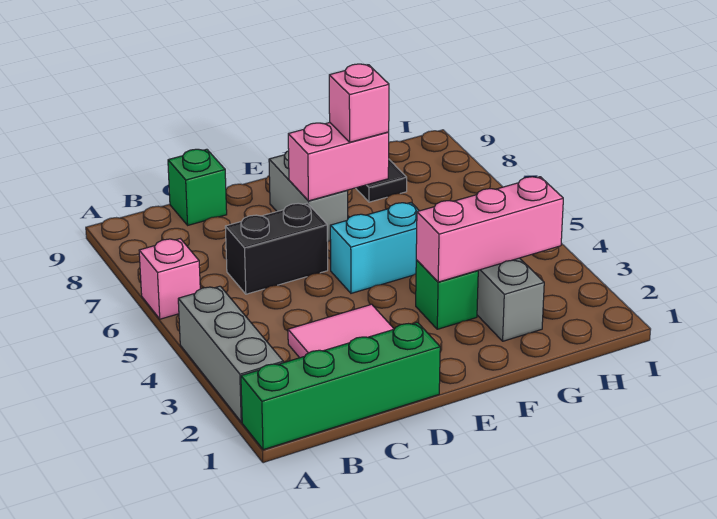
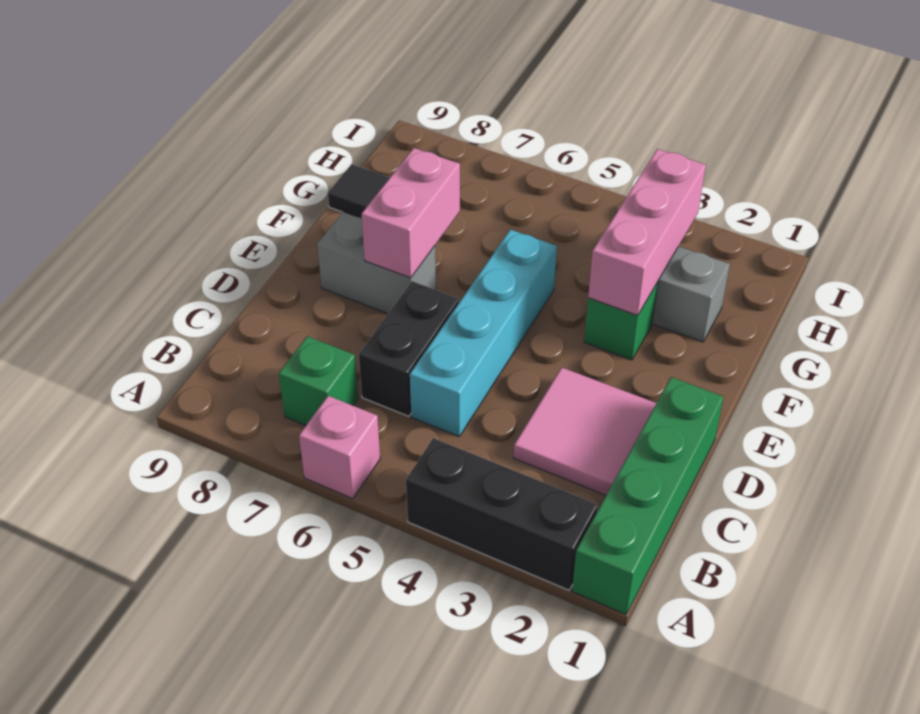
grey brick A2:A4 level 1 -> black brick A2:A4 level 1
green brick C9 level 1 -> green brick B7 level 1
cyan brick E5:F5 level 1 -> cyan brick C5:F5 level 1
pink brick F7 level 3 -> none

